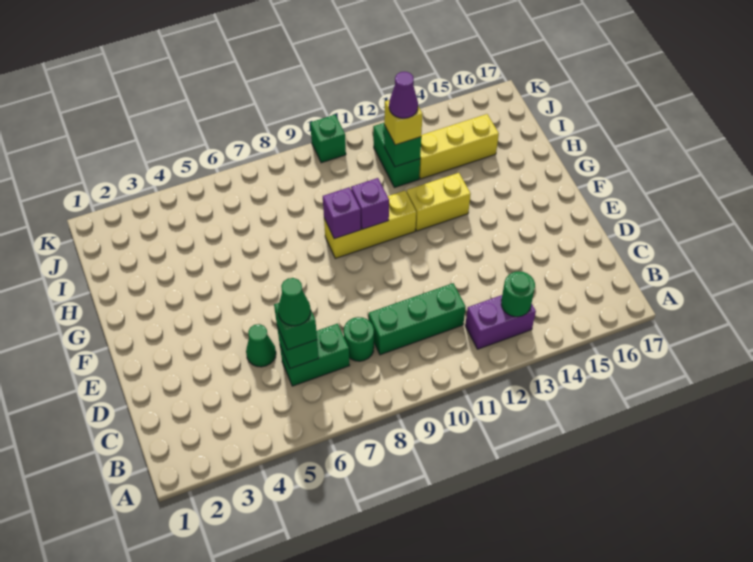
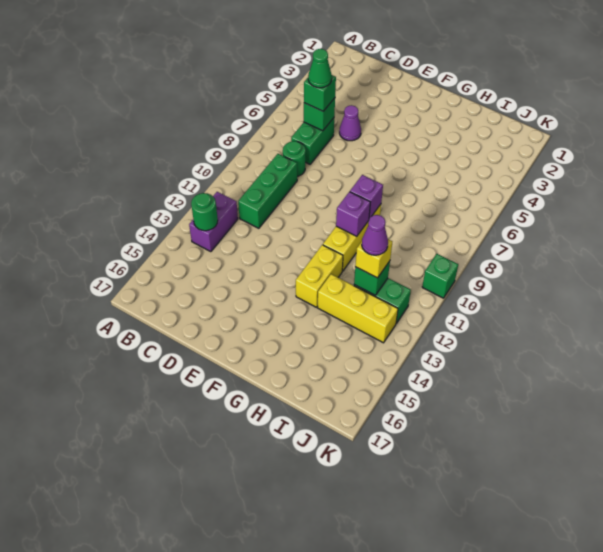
green cone D5 level 1 -> purple cone D5 level 1
yellow brick I13:I15 level 1 -> yellow brick H13:J13 level 1

